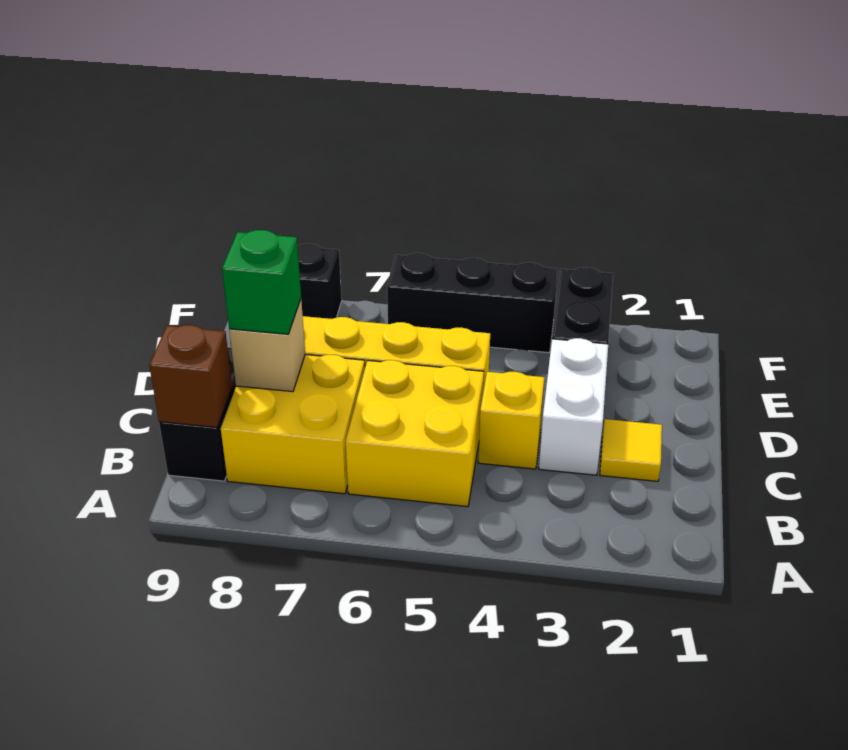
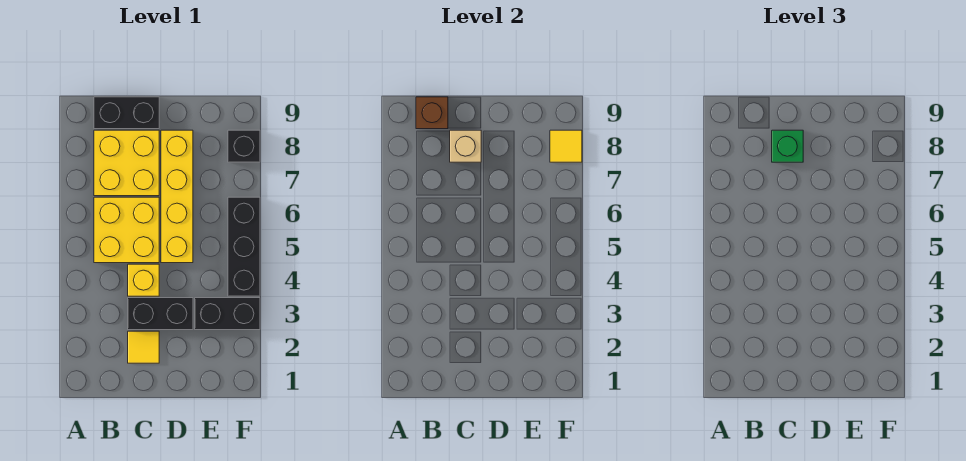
white brick C3:D3 level 1 -> black brick C3:D3 level 1
none -> yellow tile F8 level 2

